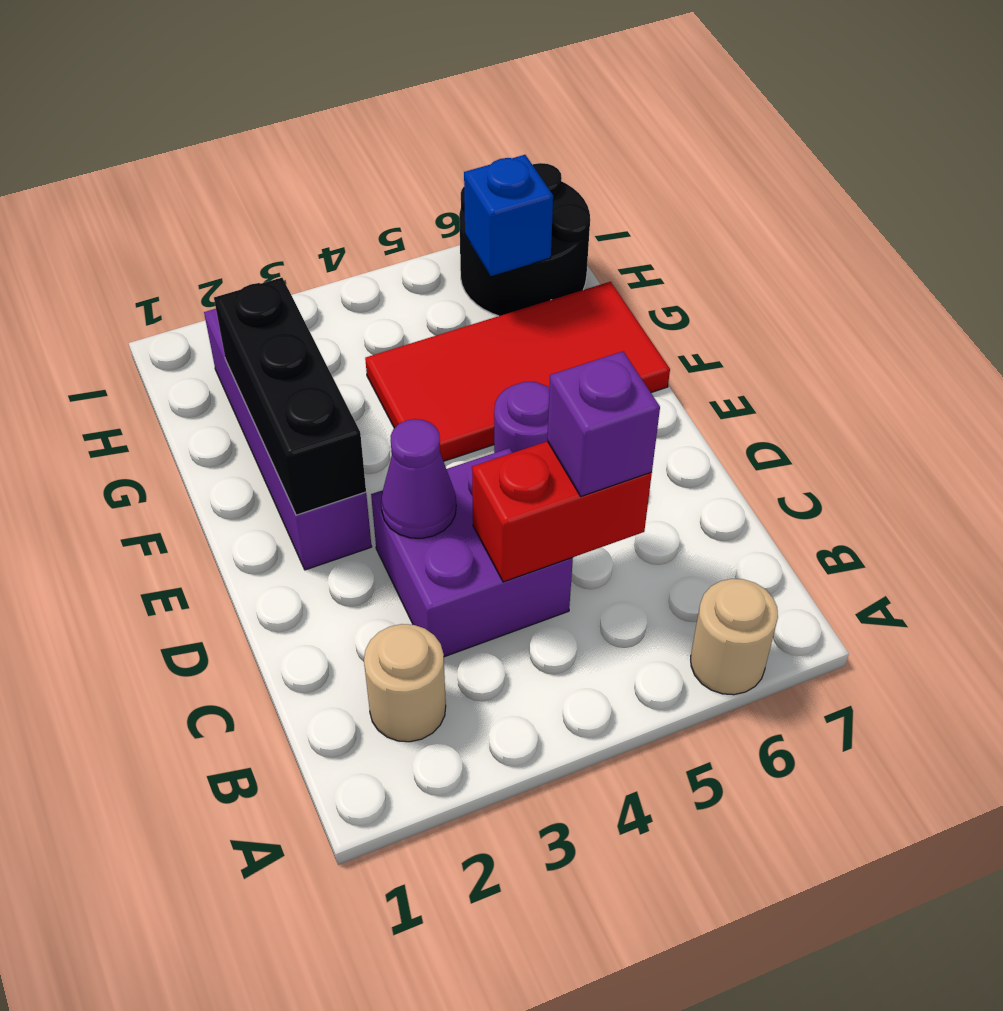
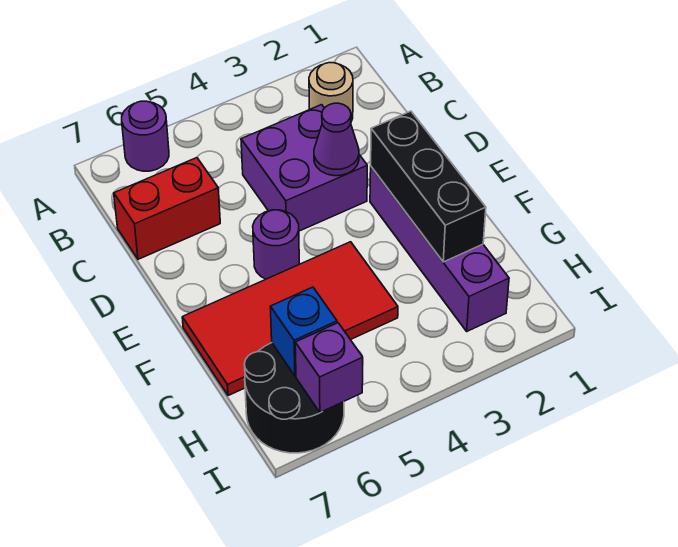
tan round brick A6 level 1 -> purple round brick A6 level 1
red brick C4:C5 level 2 -> red brick C6:C7 level 1
purple brick C5 level 3 -> purple brick I6 level 2

